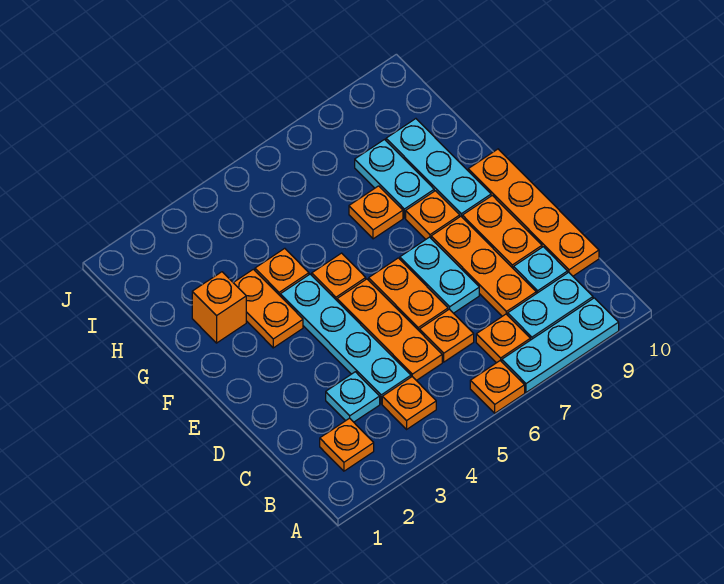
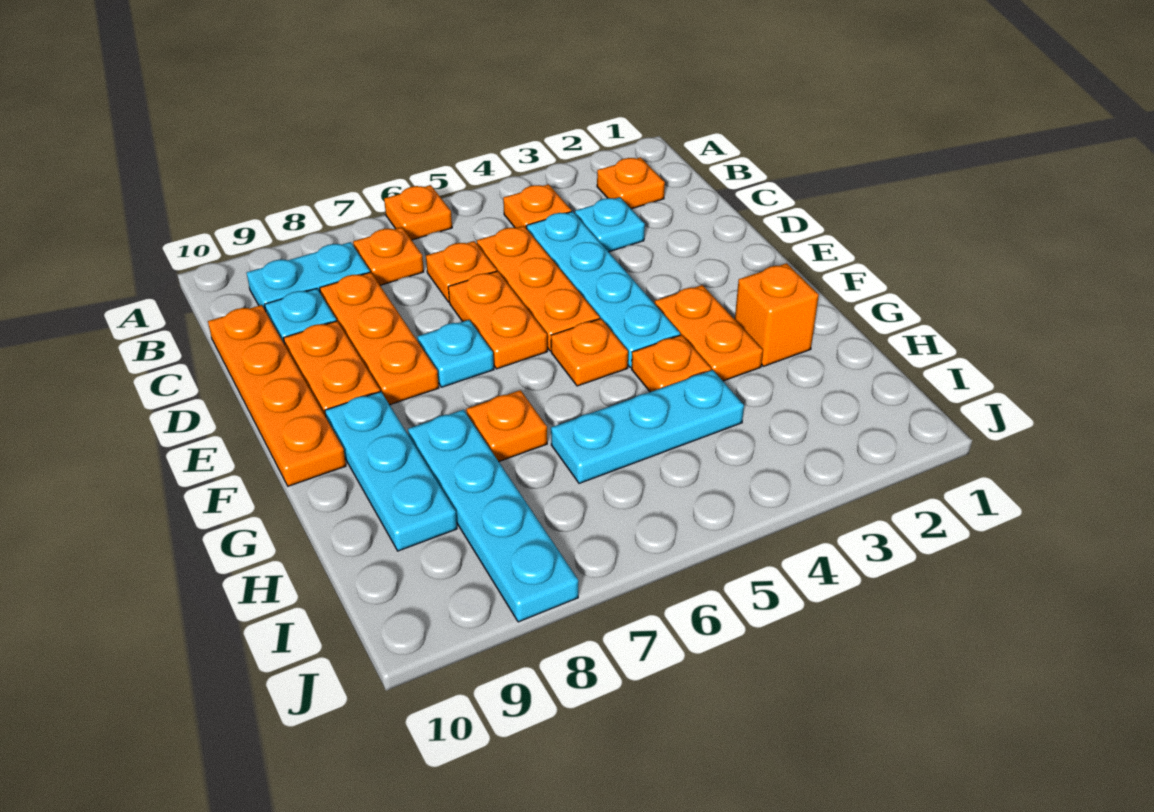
cyan plate A7:A9 level 1 -> cyan plate H4:H6 level 1
cyan plate D7:E7 level 1 -> cyan plate E7 level 1
orange plate F8 level 1 -> none
cyan plate G8:H8 level 1 -> cyan plate G8:J8 level 1

